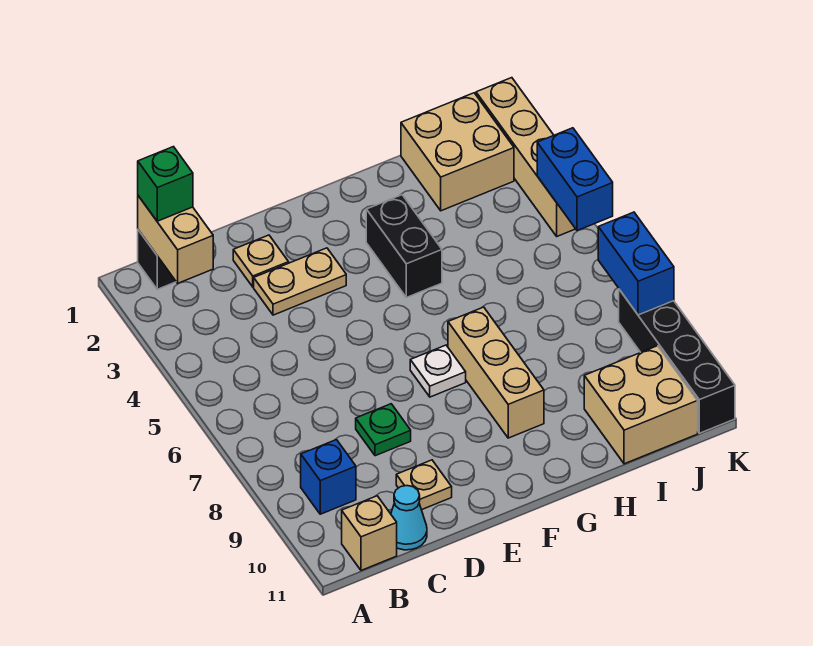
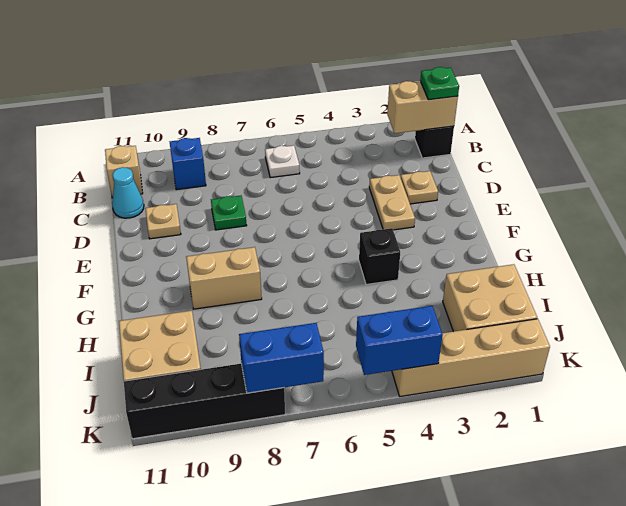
green brick B1 level 3 -> green plate B1 level 3
white plate F7 level 1 -> white plate B6 level 1
black brick G3:G4 level 1 -> black brick G4 level 1
tan brick G7:G9 level 1 -> tan brick G8:G9 level 1

